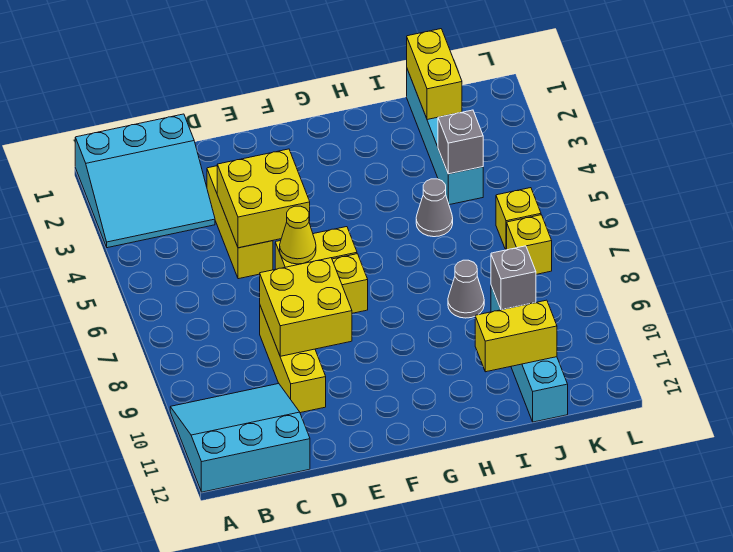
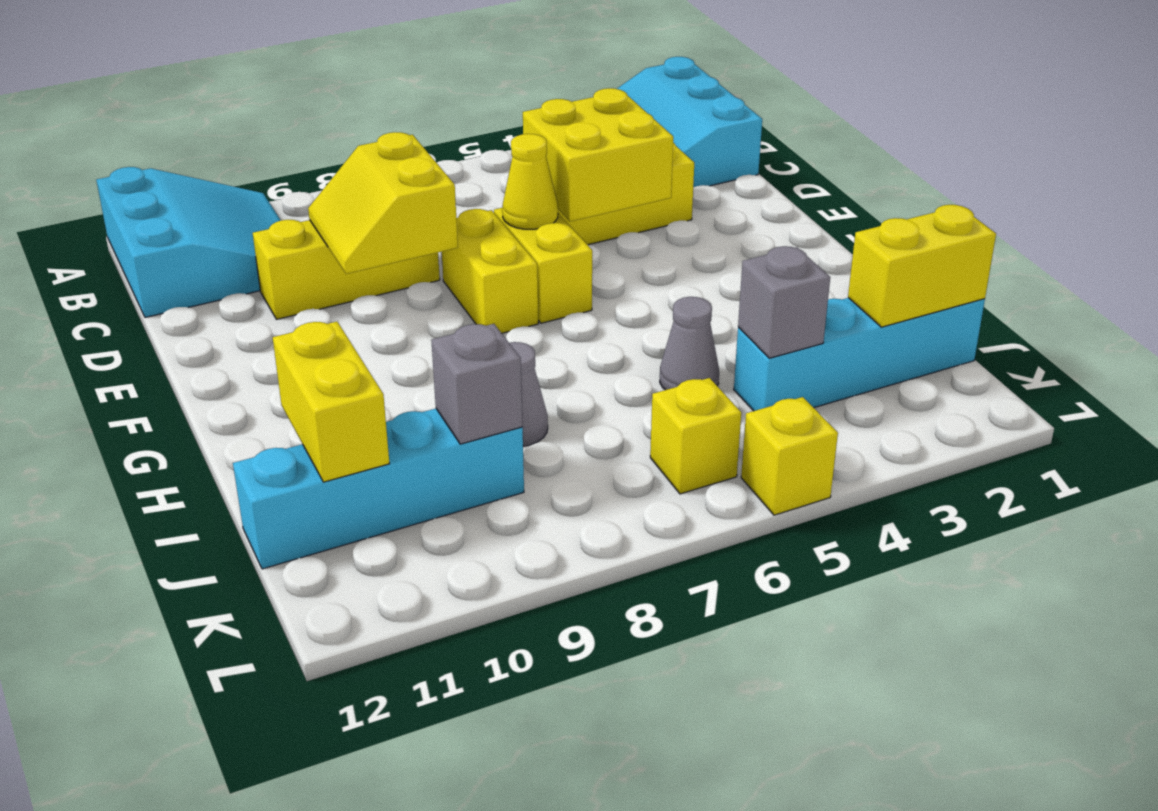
yellow brick D8:E9 level 2 -> yellow slope D8:E9 level 2 top 8
yellow brick K7 level 1 -> yellow brick L5 level 1

